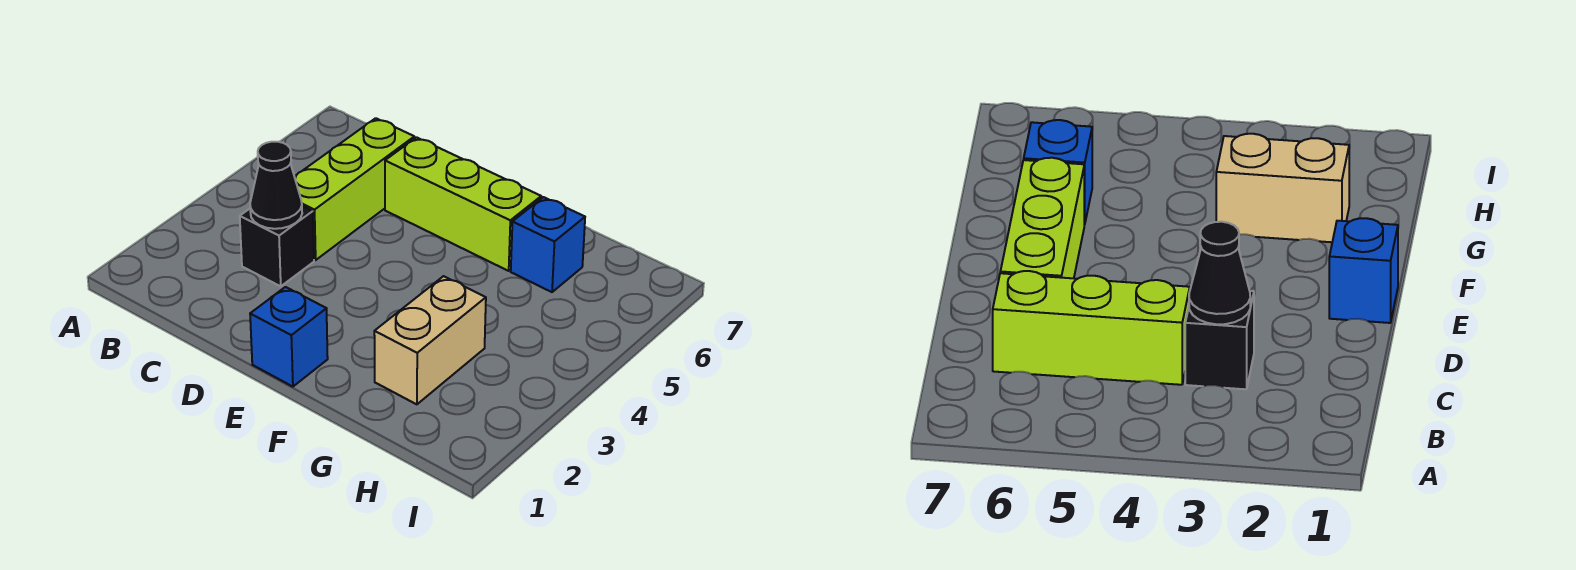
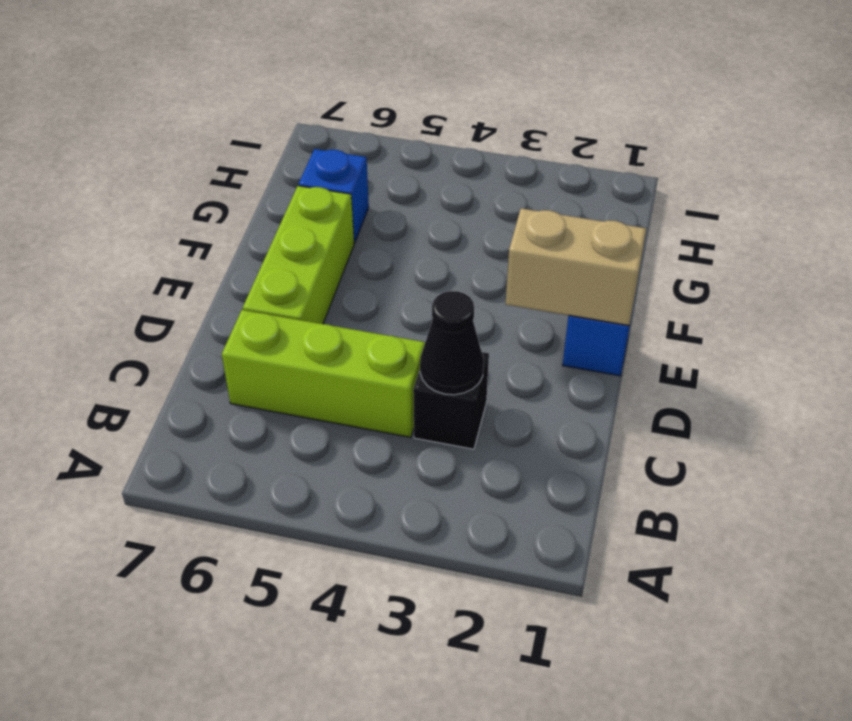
tan brick G2:G3 level 1 -> tan brick E1:E2 level 2

